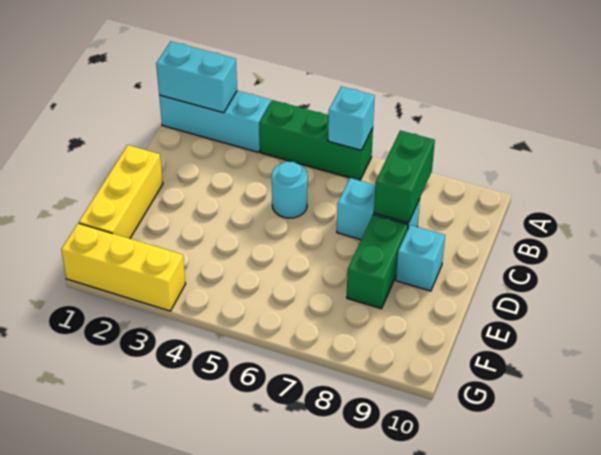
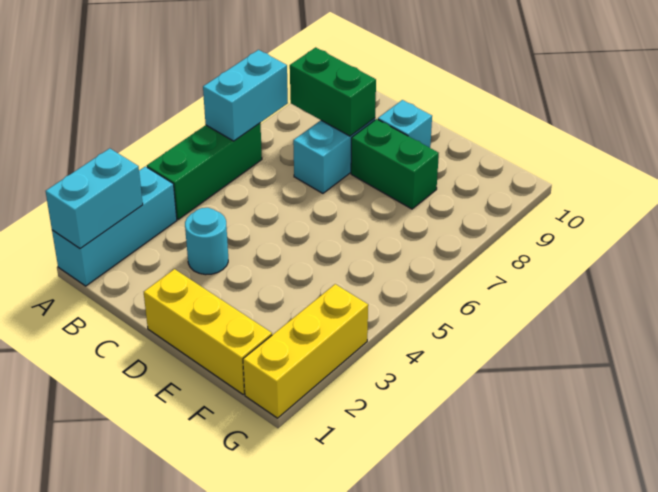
cyan brick A6 level 2 -> cyan brick A6:A7 level 2
cyan round brick C5 level 1 -> cyan round brick C3 level 1

